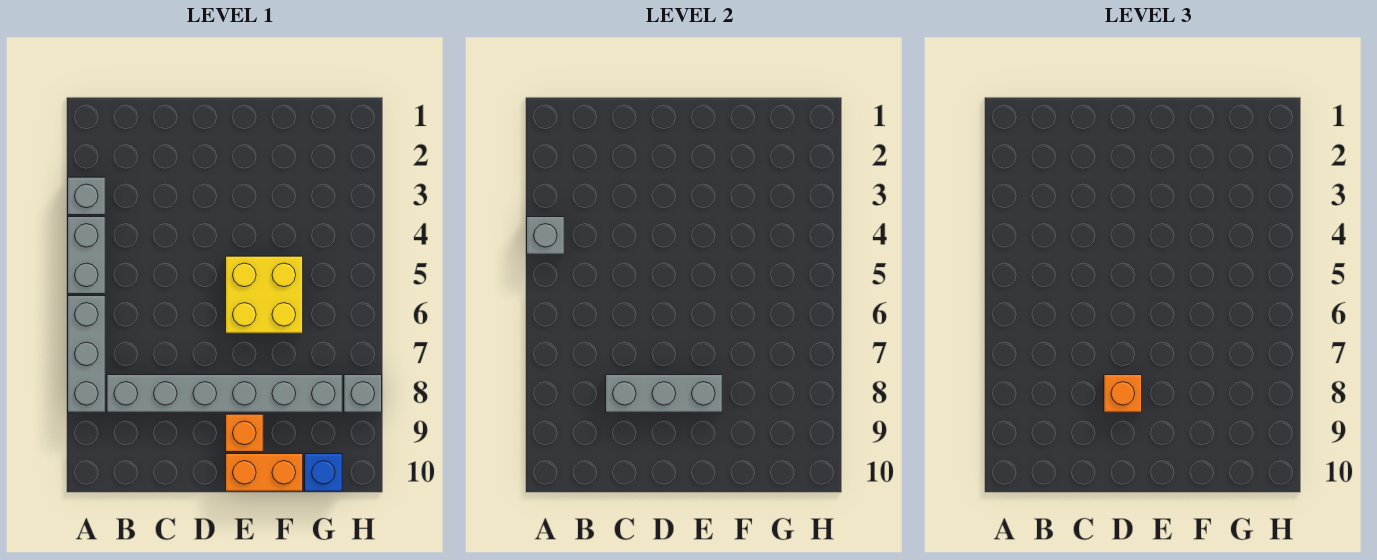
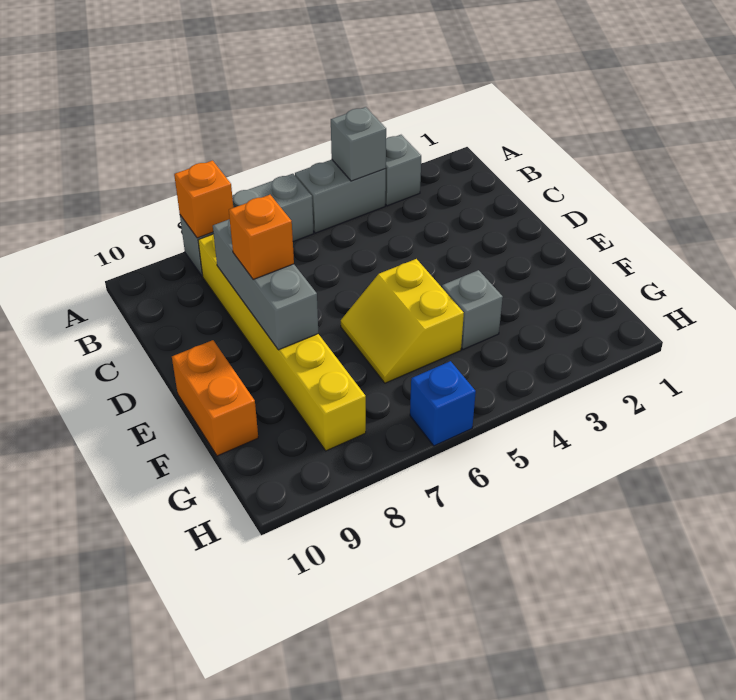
grey brick B8:G8 level 1 -> yellow brick B8:G8 level 1
yellow brick E5:F6 level 1 -> yellow slope E5:F6 level 1 top 5
orange brick E9 level 1 -> orange brick A8 level 2
blue brick G10 level 1 -> blue brick H6 level 1
grey brick H8 level 1 -> grey brick F4 level 1

